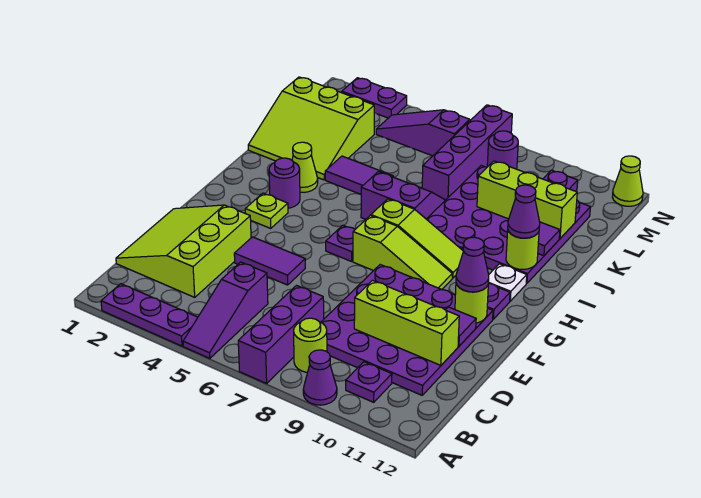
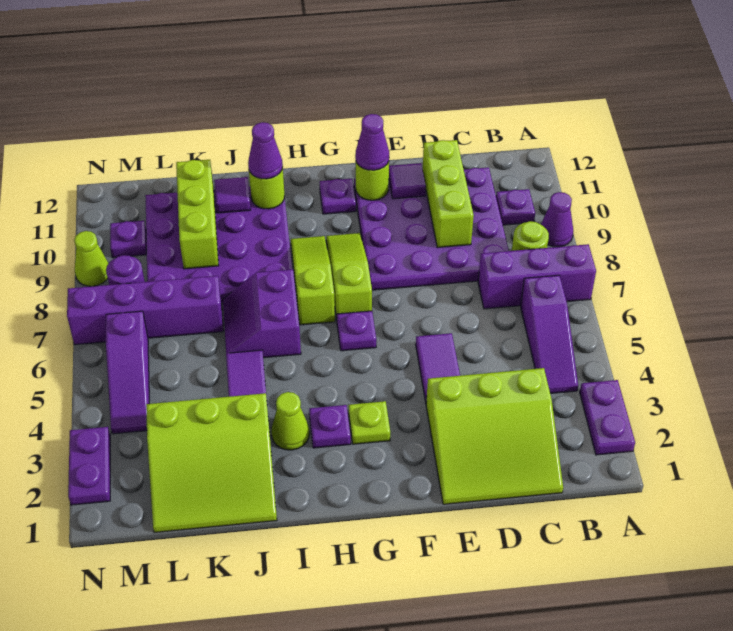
purple plate A2:A4 level 1 -> purple plate A2:A3 level 1
purple slope A5:C5 level 1 top C -> purple slope B4:B6 level 1 top 6
purple round brick H3 level 1 -> purple plate H3 level 1
white plate H11 level 1 -> none
lime slope J1:L3 level 1 top L -> lime slope J1:L3 level 1 top 3
lime cone N12 level 1 -> lime cone N9 level 1

